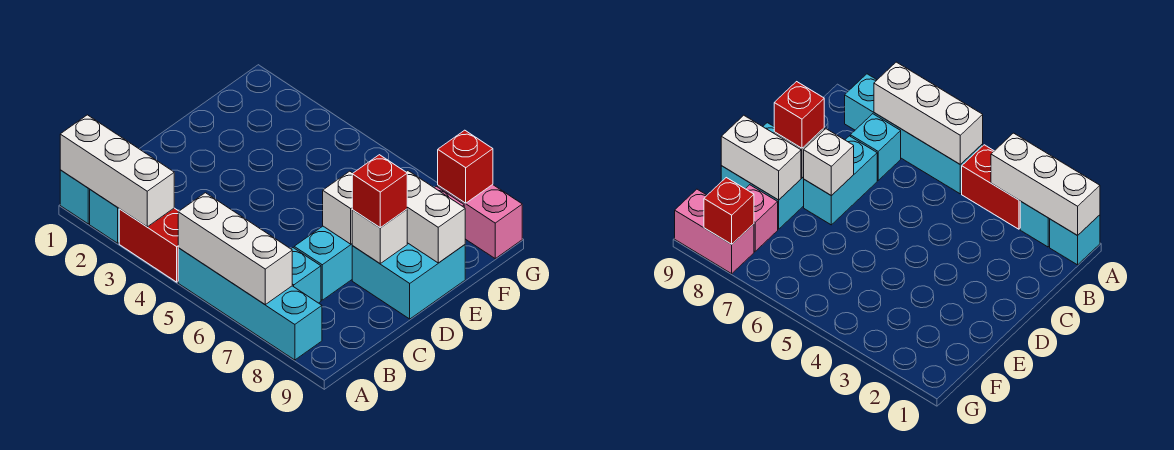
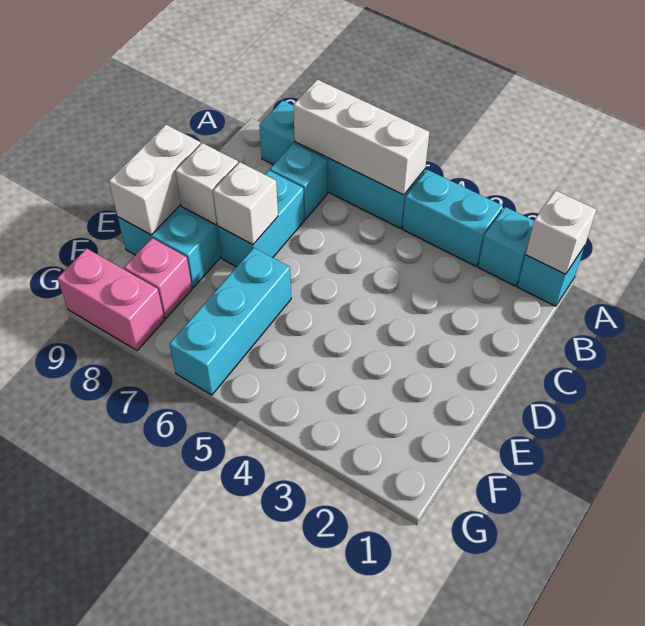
white brick A1:A3 level 2 -> white brick A1 level 2
red brick A3:A4 level 1 -> cyan brick A3:A4 level 1
red brick D8 level 3 -> none
none -> cyan brick E6:G6 level 1
white brick E8:E9 level 2 -> white brick D9:E9 level 2
red brick G8 level 2 -> none

